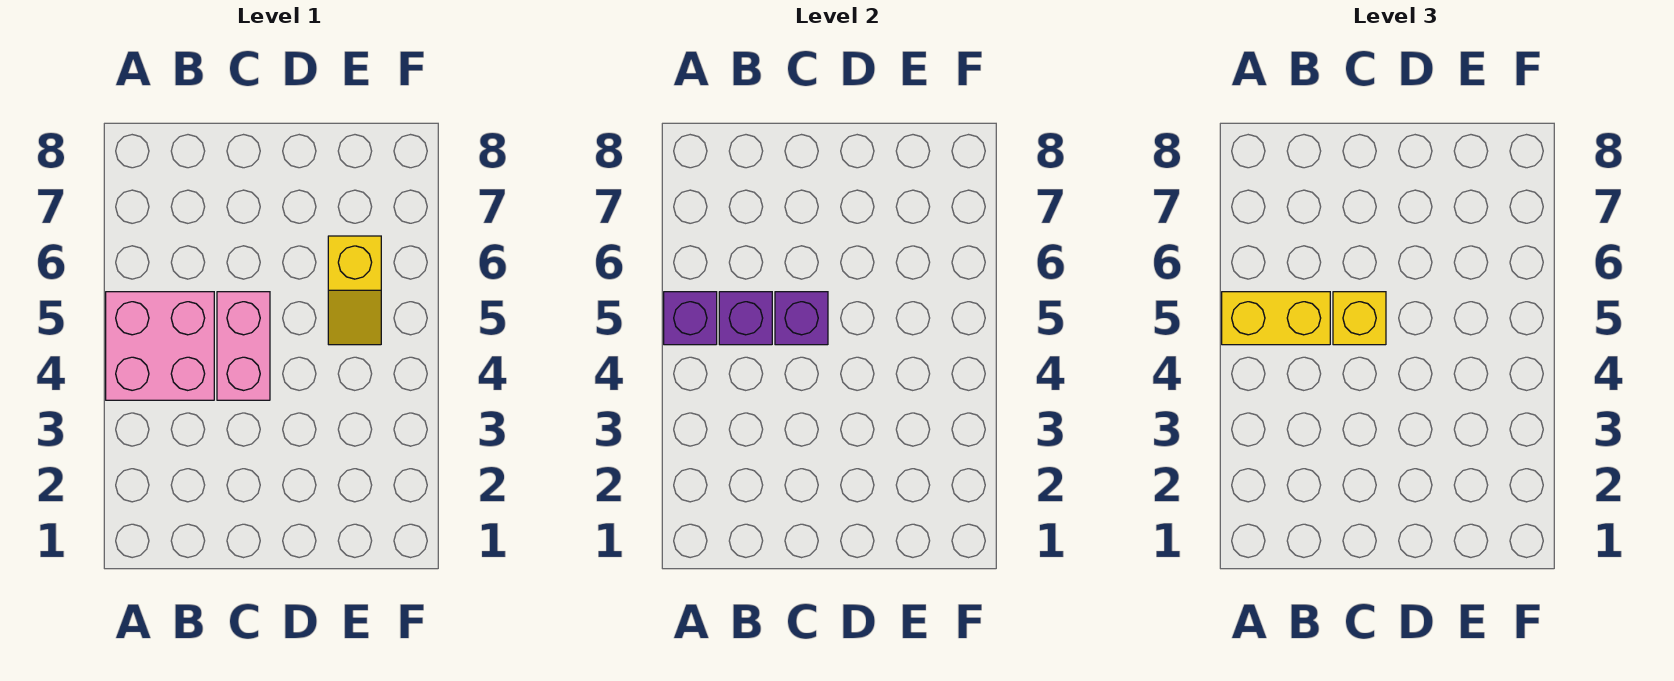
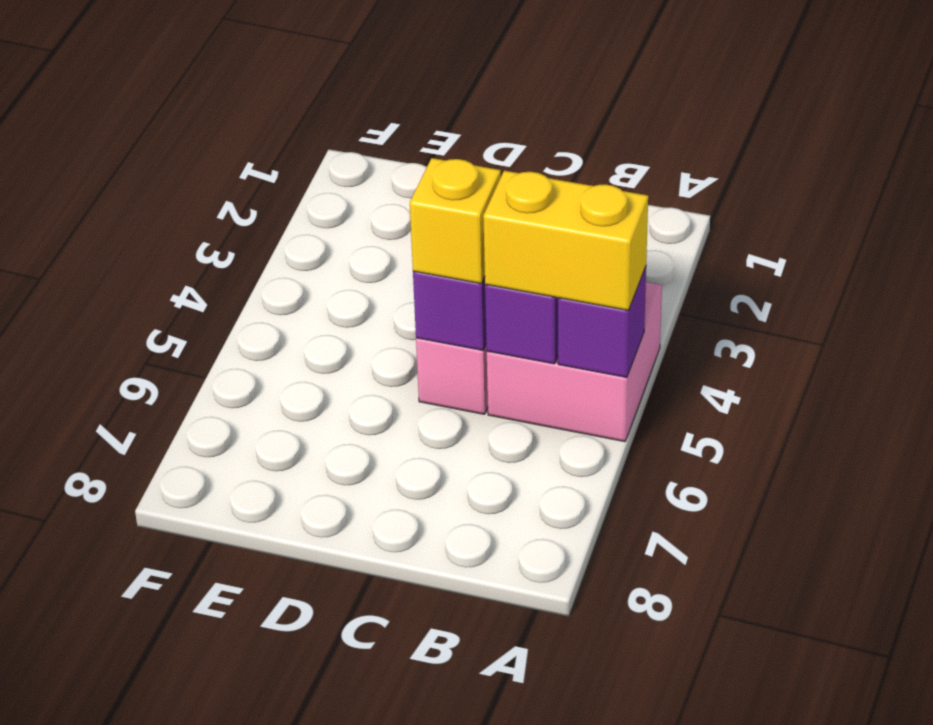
yellow slope E5:E6 level 1 top 6 -> none

